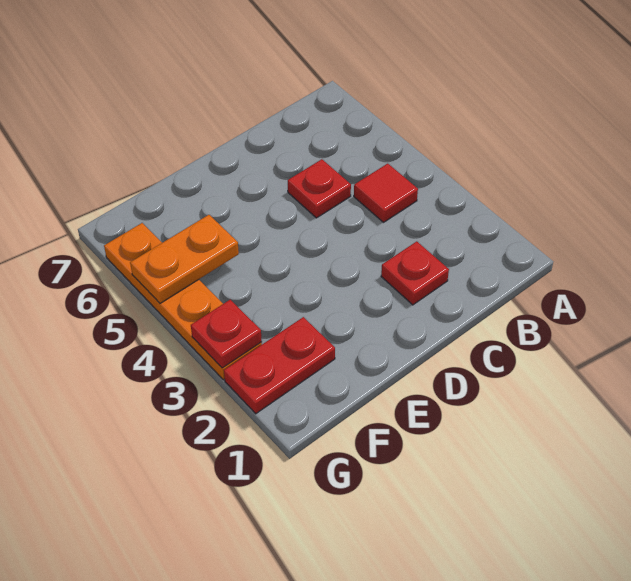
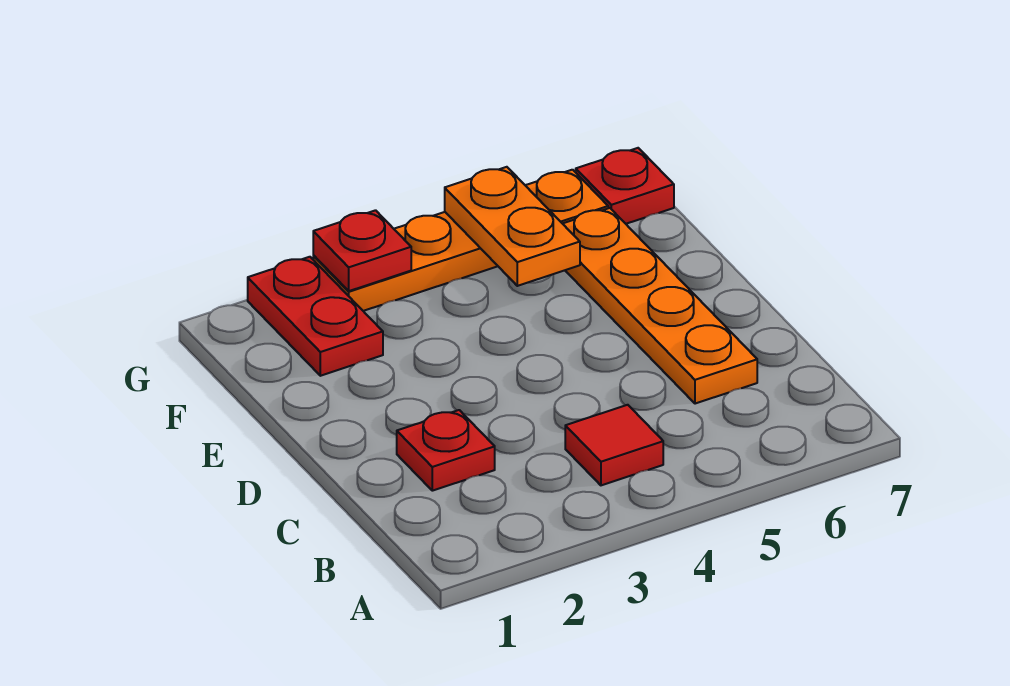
red plate C5 level 1 -> red plate G7 level 1
none -> orange plate C6:F6 level 1

